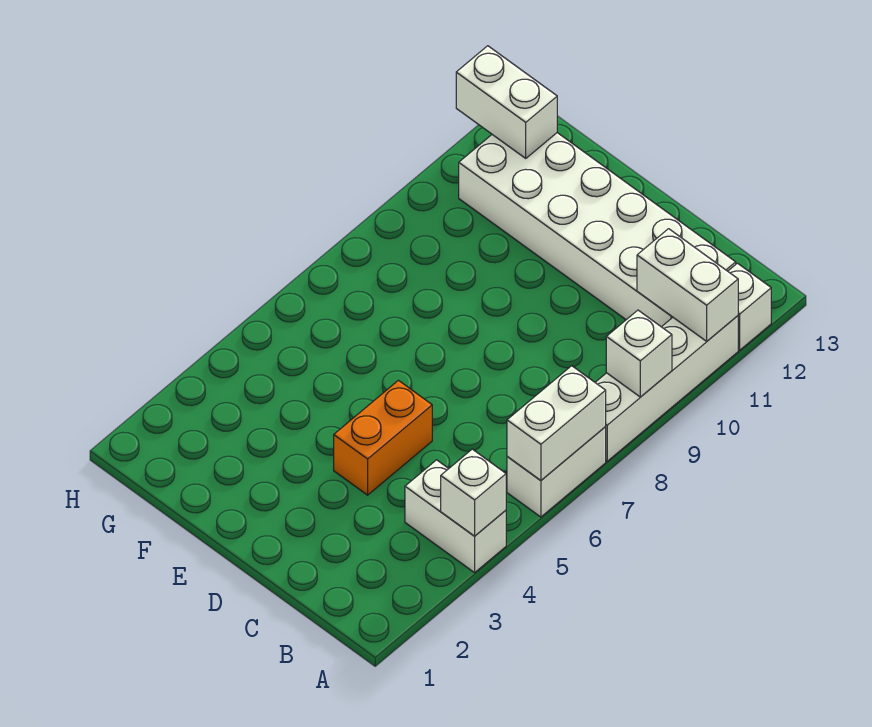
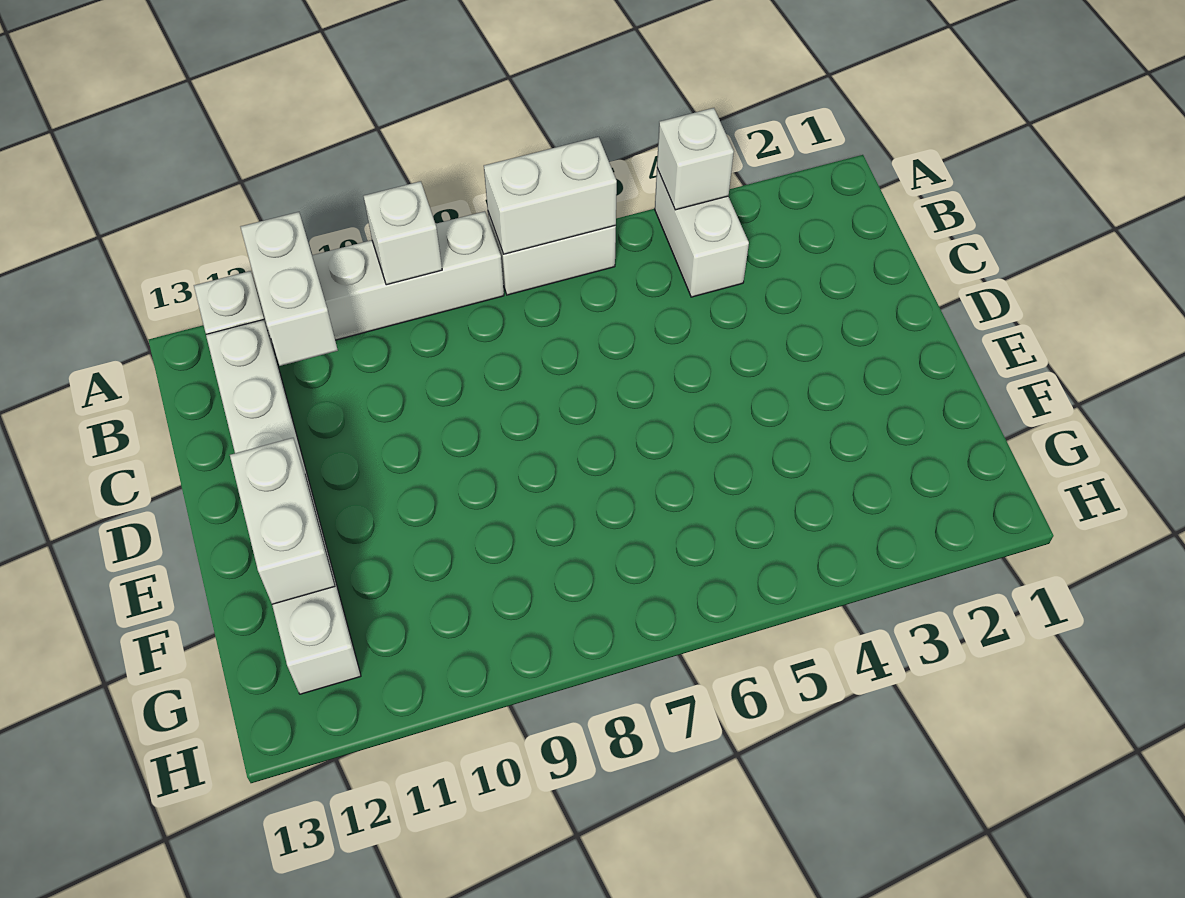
white brick B11:G12 level 1 -> white brick B12:G12 level 1
orange brick D4:D5 level 1 -> none
white brick G12:H12 level 2 -> white brick E12:F12 level 2

